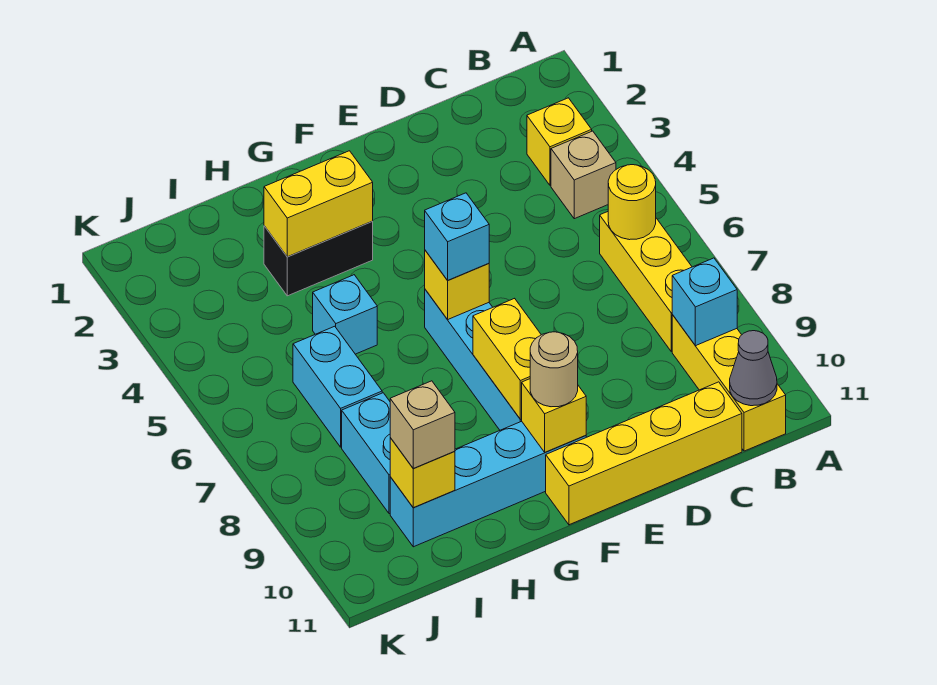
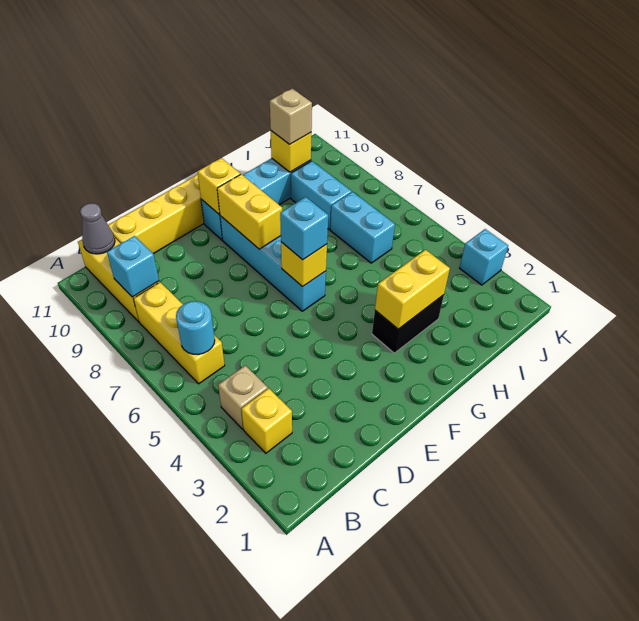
yellow round brick B6 level 2 -> cyan round brick B6 level 2
tan round brick F10 level 3 -> none
cyan brick H5 level 1 -> cyan brick K3 level 1

